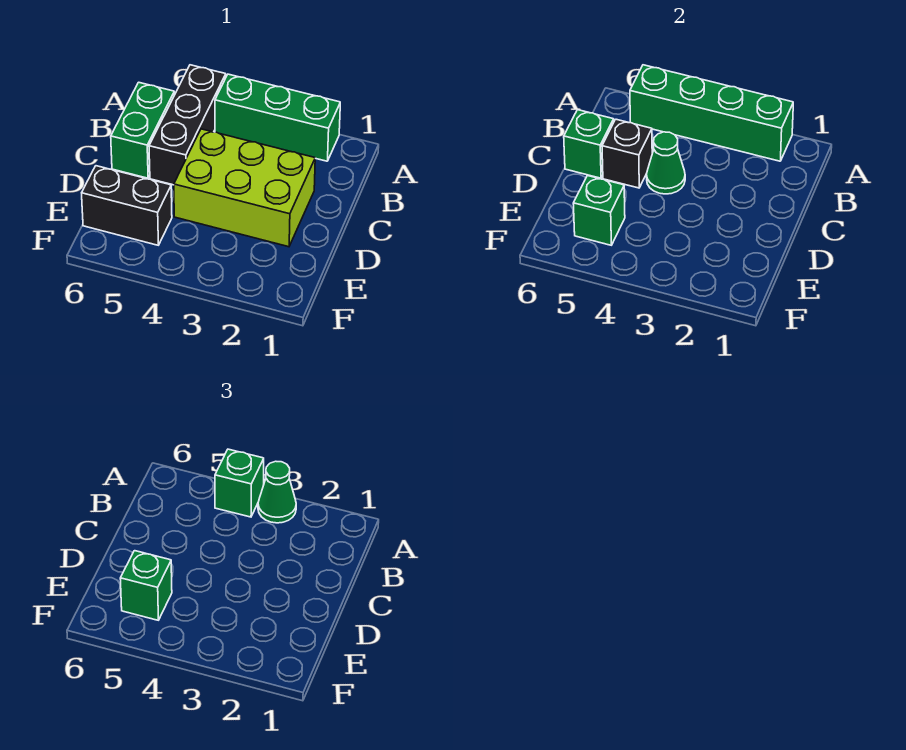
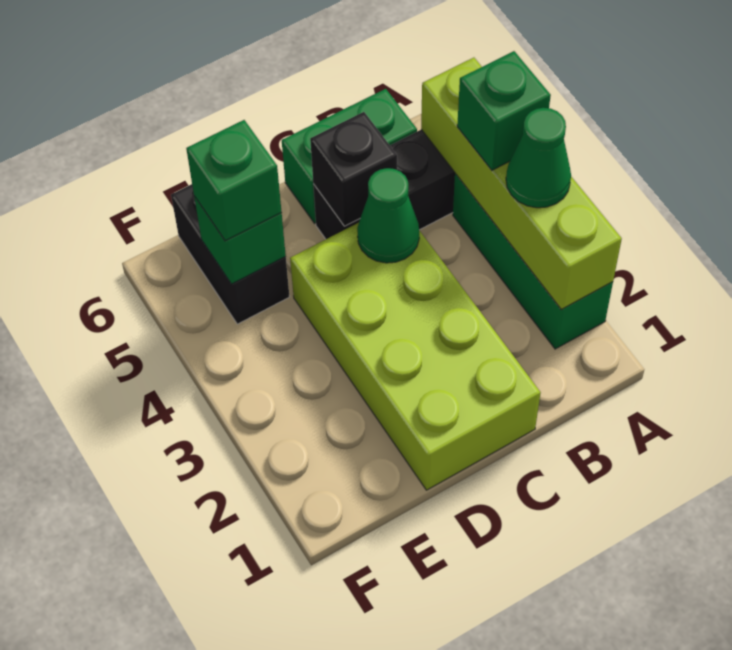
green brick A2:A5 level 2 -> lime brick A2:A5 level 2
lime brick C2:D4 level 1 -> lime brick C1:D4 level 1
green brick C6 level 2 -> none

